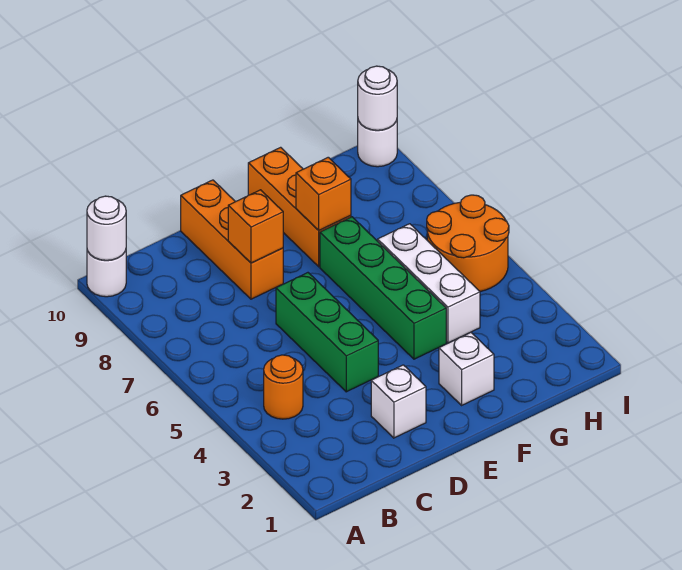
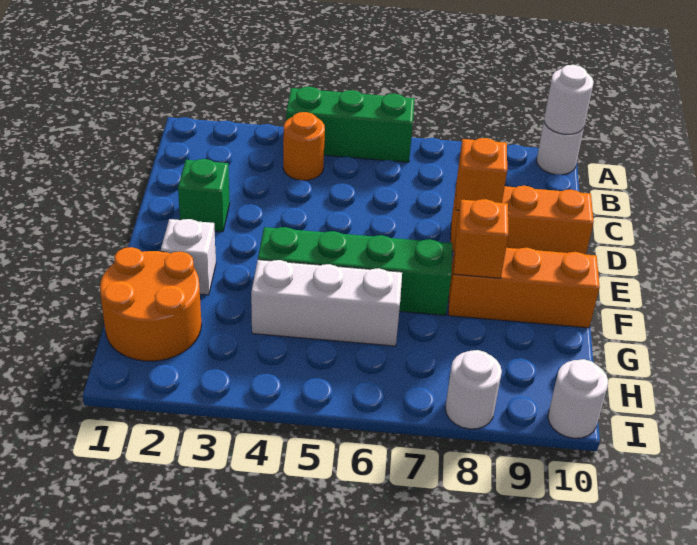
white brick D2 level 1 -> green brick D2 level 1
green brick D4:D6 level 1 -> green brick A4:A6 level 1
orange round brick H5:I6 level 1 -> orange round brick G1:H2 level 1
white round brick I10 level 2 -> white round brick I8 level 1

